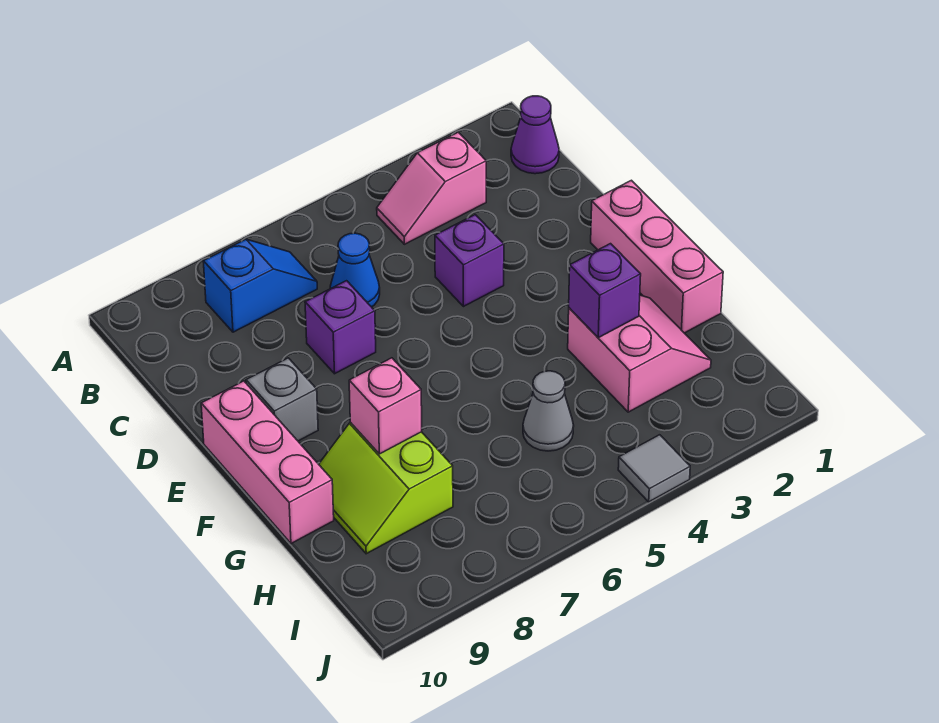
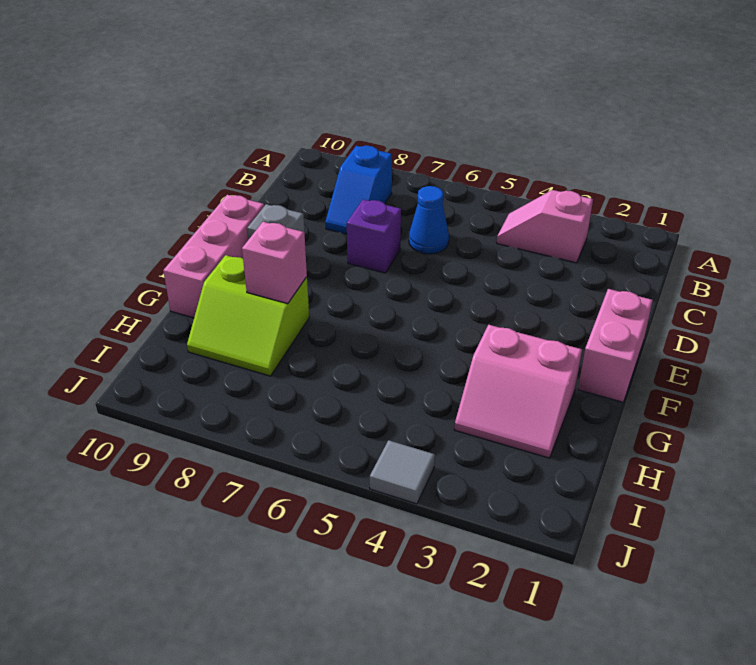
purple cone B1 level 1 -> none
blue slope B7:B8 level 1 top 8 -> blue slope B8:C8 level 1 top B
purple brick D4 level 1 -> none
pink brick E1:G1 level 1 -> pink brick E1:F1 level 1
pink slope G2:H3 level 1 top 3 -> pink slope G2:H3 level 1 top G
purple brick G3 level 2 -> none
lime slope G8:H9 level 1 top 8 -> lime slope G8:H9 level 1 top G
grey cone H5 level 1 -> none

